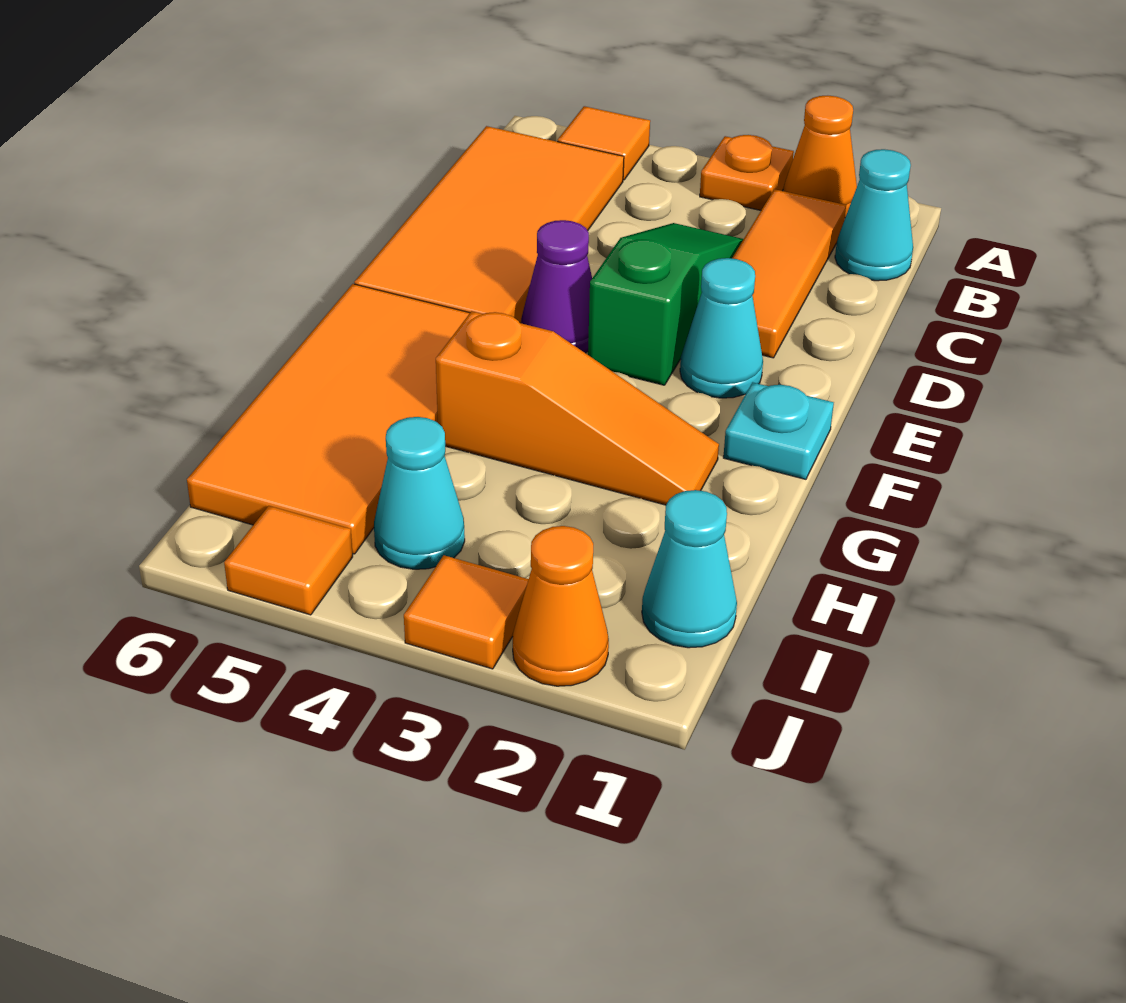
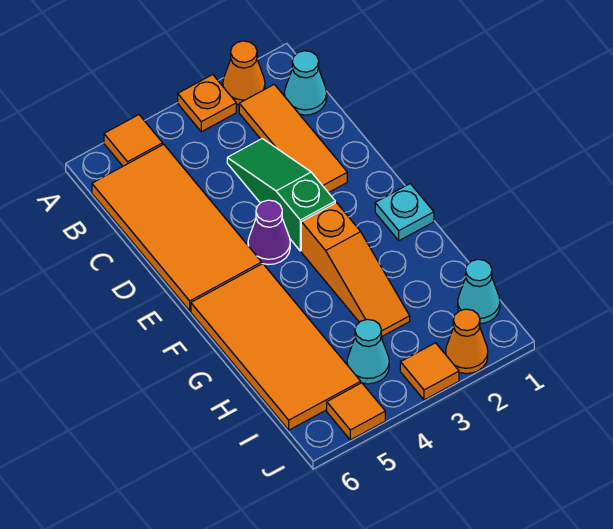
cyan cone E2 level 1 -> none
orange slope G2:G4 level 1 top 4 -> orange slope F3:H3 level 1 top F

